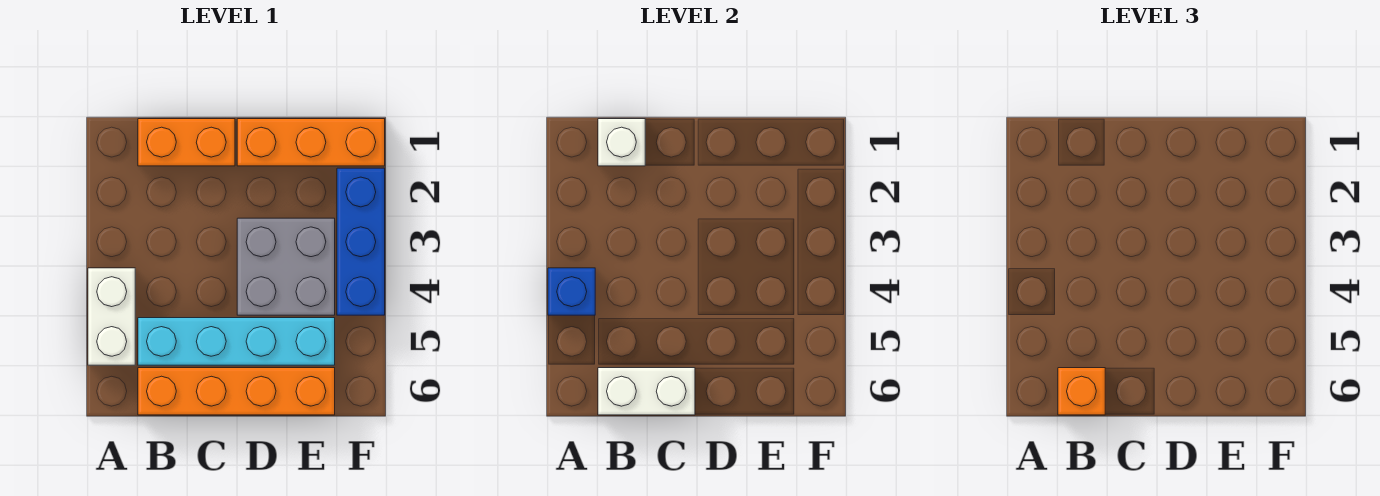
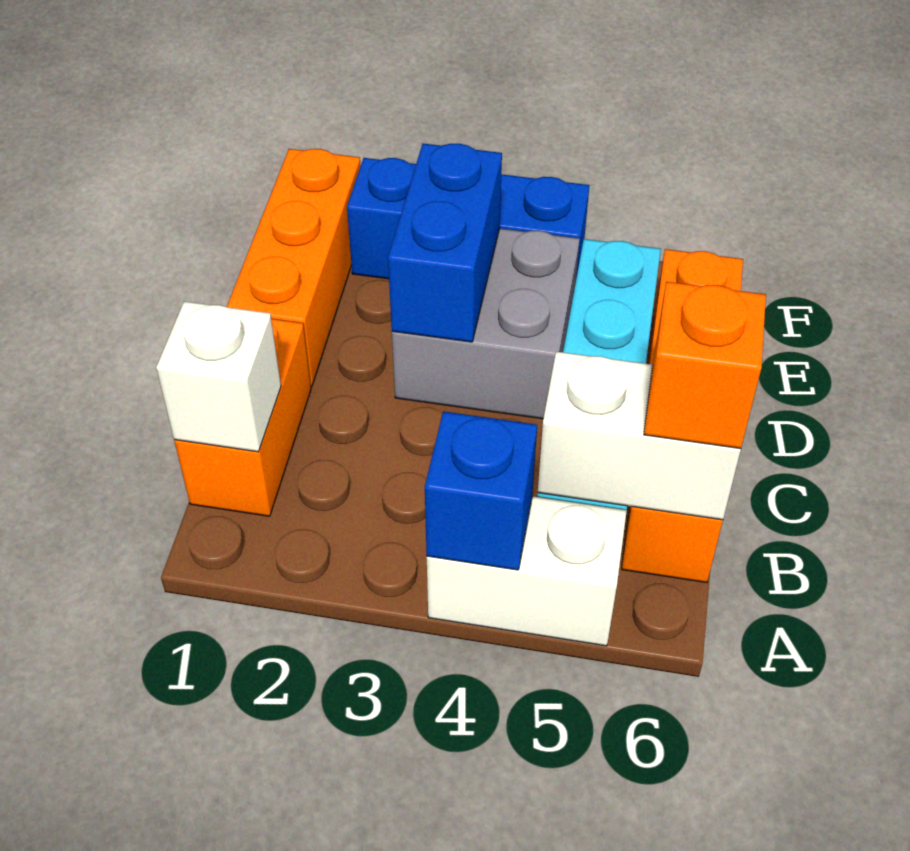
white brick B6:C6 level 2 -> white brick B5:B6 level 2
none -> blue brick D3:E3 level 2

